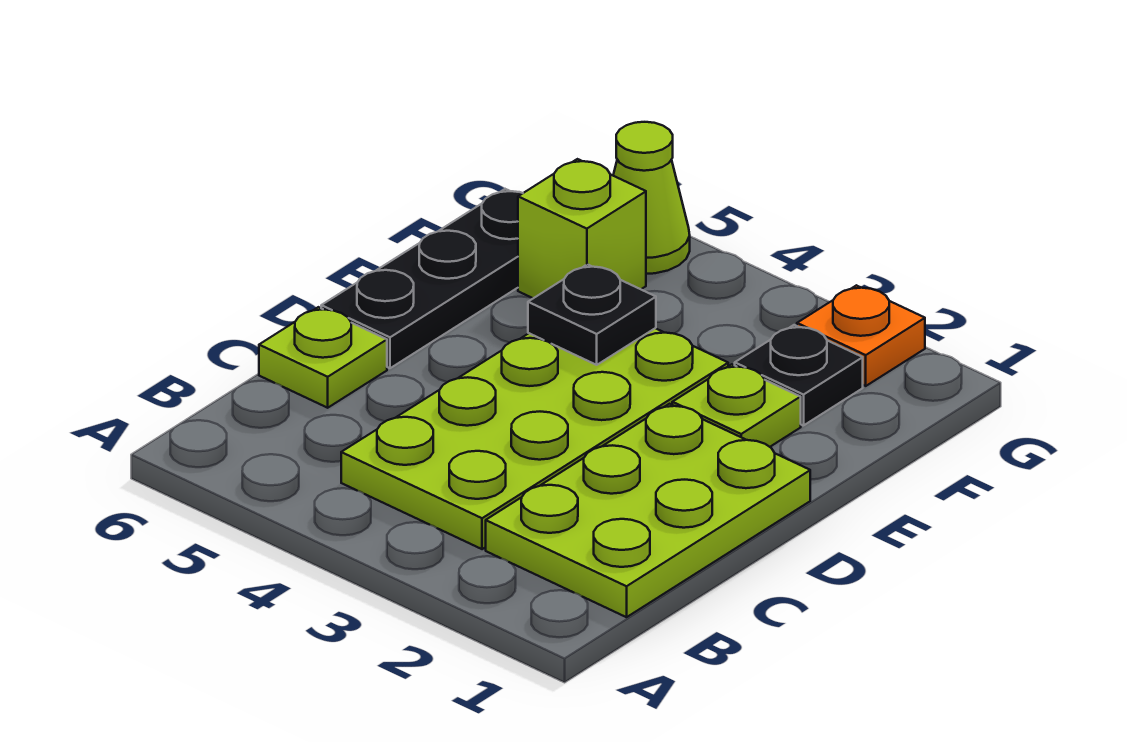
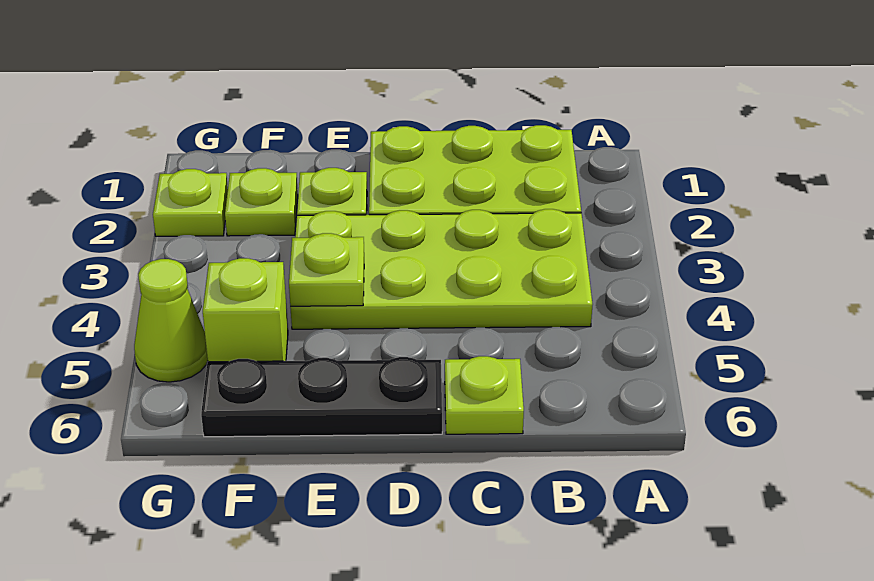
black plate E4 level 2 -> lime plate E4 level 2
black plate F2 level 1 -> lime plate F2 level 1
orange plate G2 level 1 -> lime plate G2 level 1

